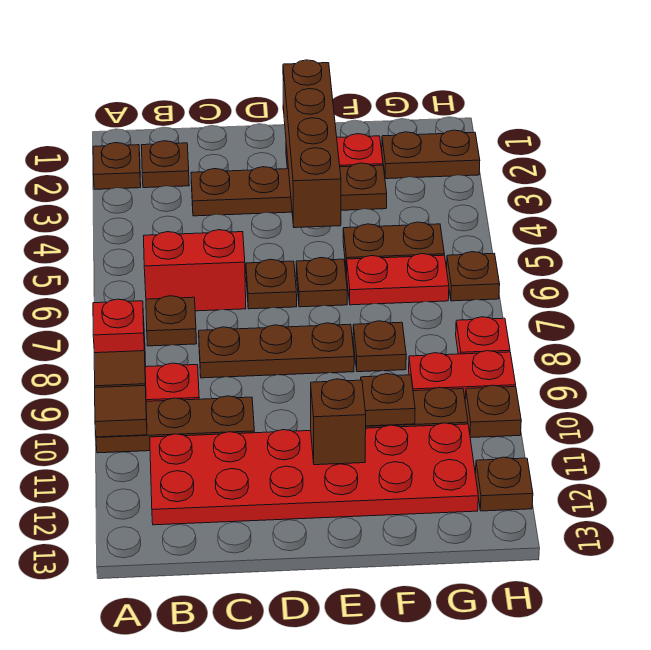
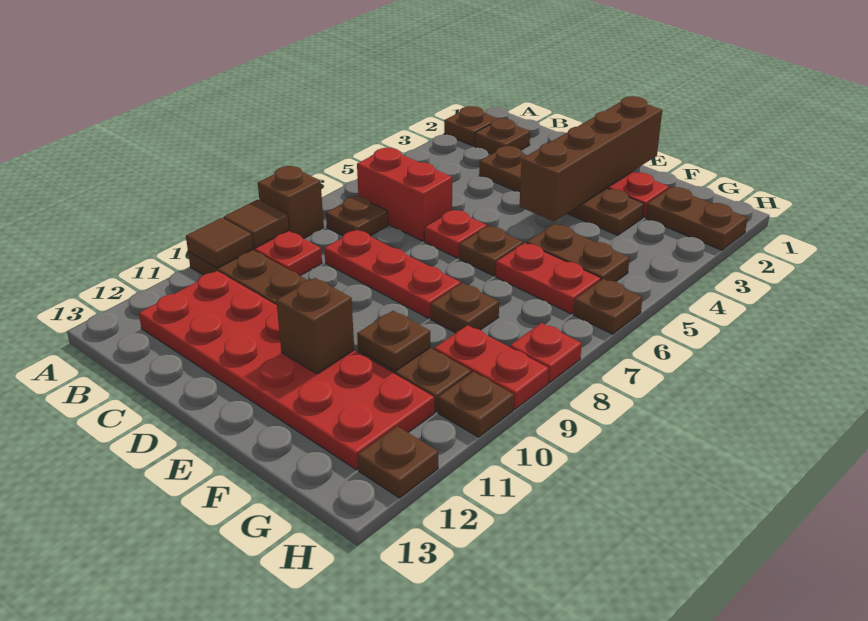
red brick A8 level 1 -> brown brick A8 level 1
brown plate C8:E8 level 1 -> red plate C8:E8 level 1
brown plate D6 level 1 -> red plate D6 level 1

